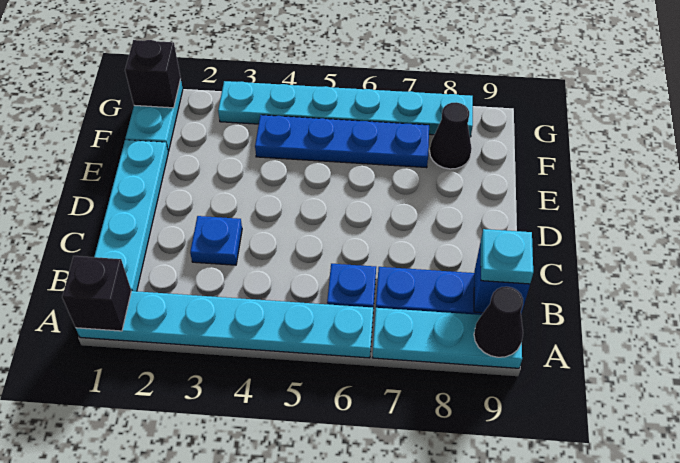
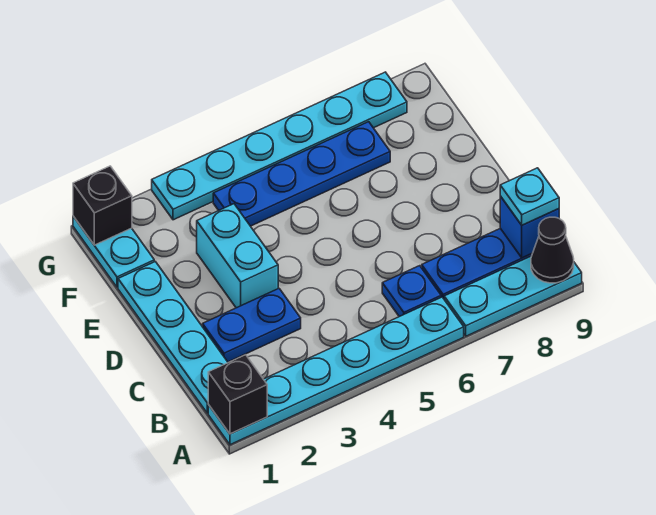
blue plate C3 level 1 -> blue plate C2:C3 level 1
none -> cyan brick D3:E3 level 1
black cone F8 level 1 -> none

